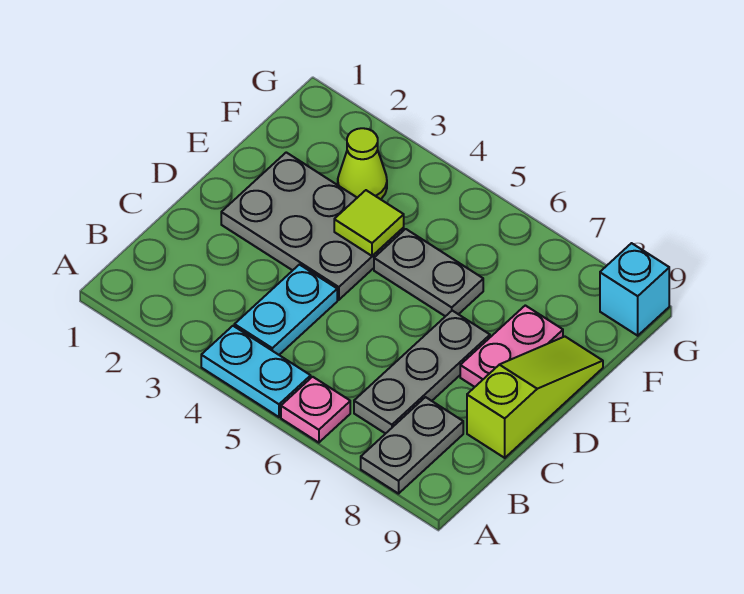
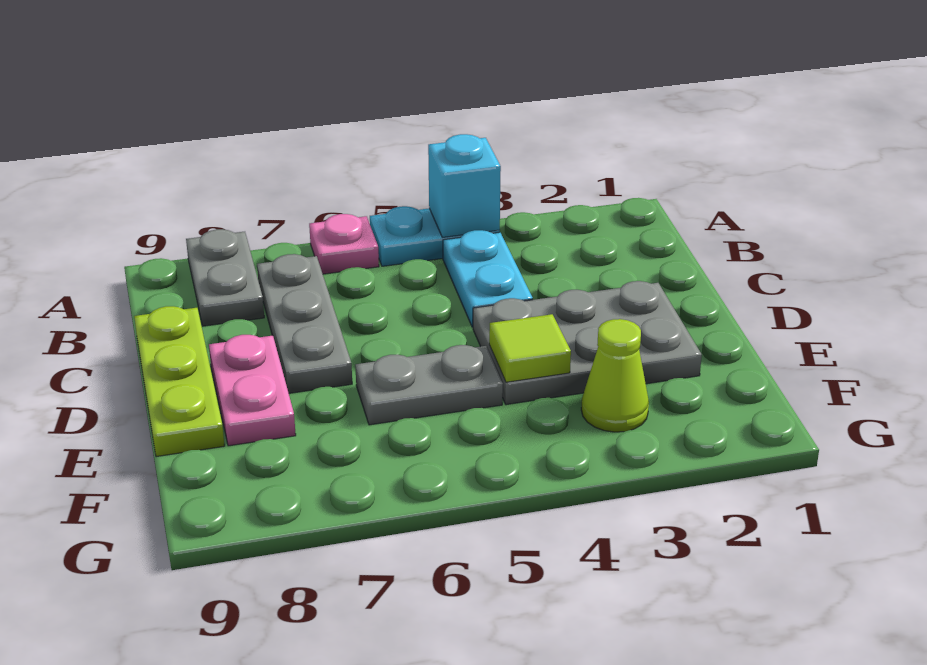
lime slope C9:E9 level 1 top C -> lime plate C9:E9 level 1
cyan brick G9 level 1 -> cyan brick A4 level 2

